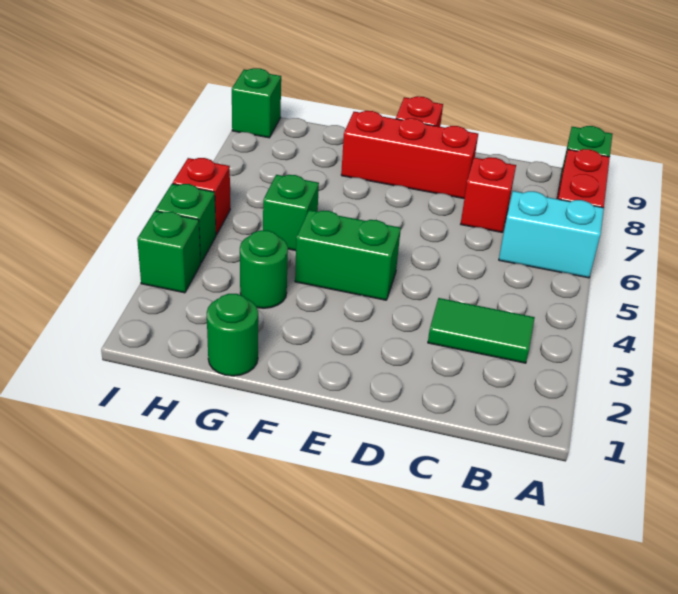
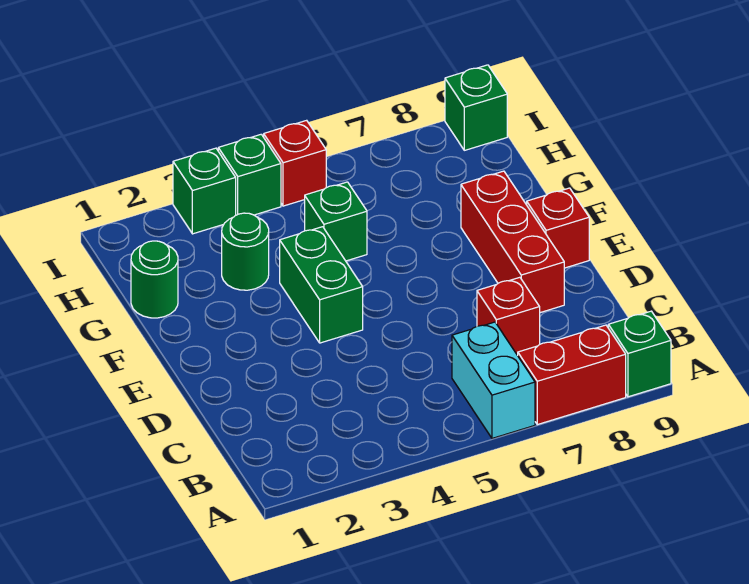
green tile B3:C3 level 1 -> none

